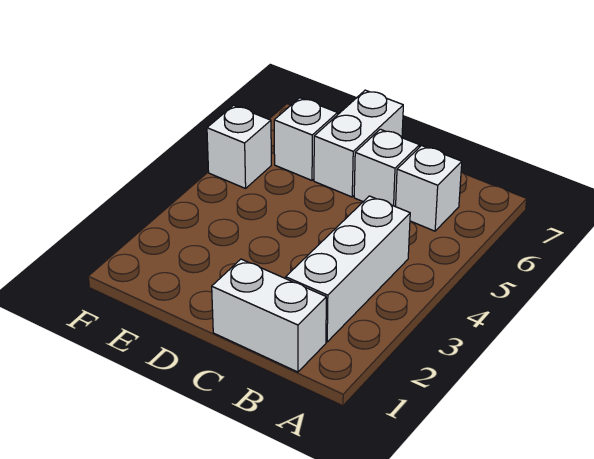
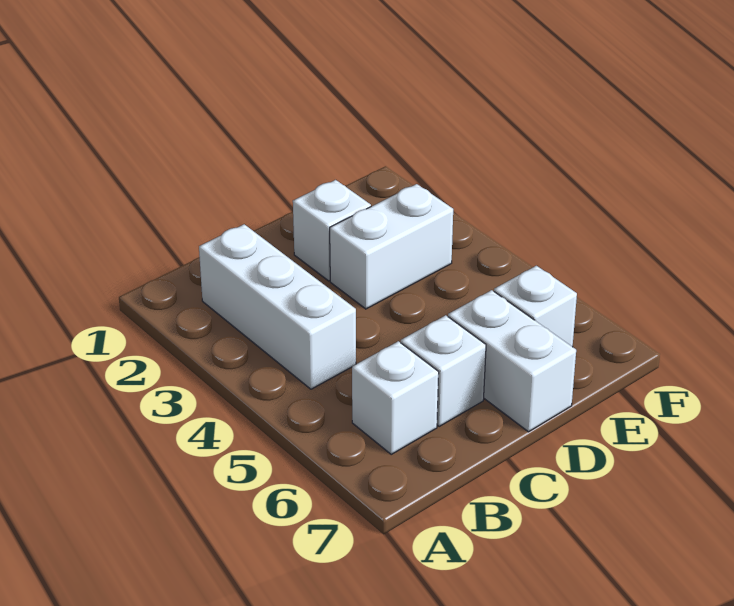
white brick B1:C1 level 1 -> white brick D3:E3 level 1
white brick F5 level 1 -> white brick D2 level 1

